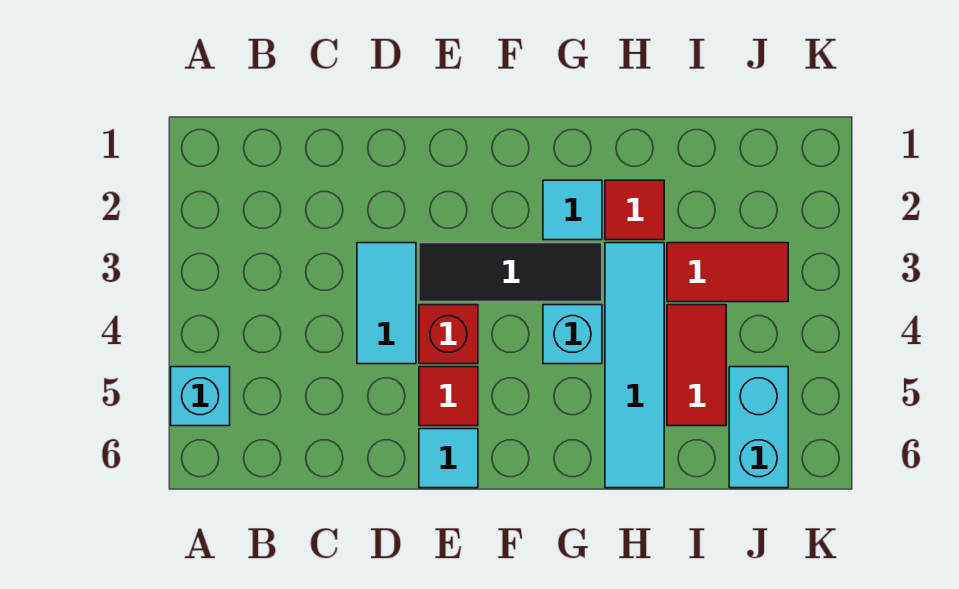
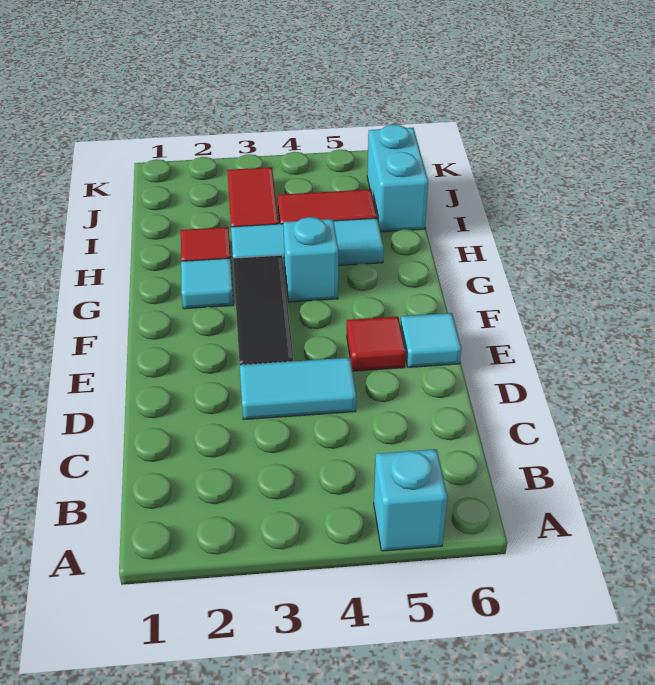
red brick E4 level 1 -> none
cyan tile H3:H6 level 1 -> cyan tile H3:H5 level 1
cyan brick J5:J6 level 1 -> cyan brick I6:J6 level 1

